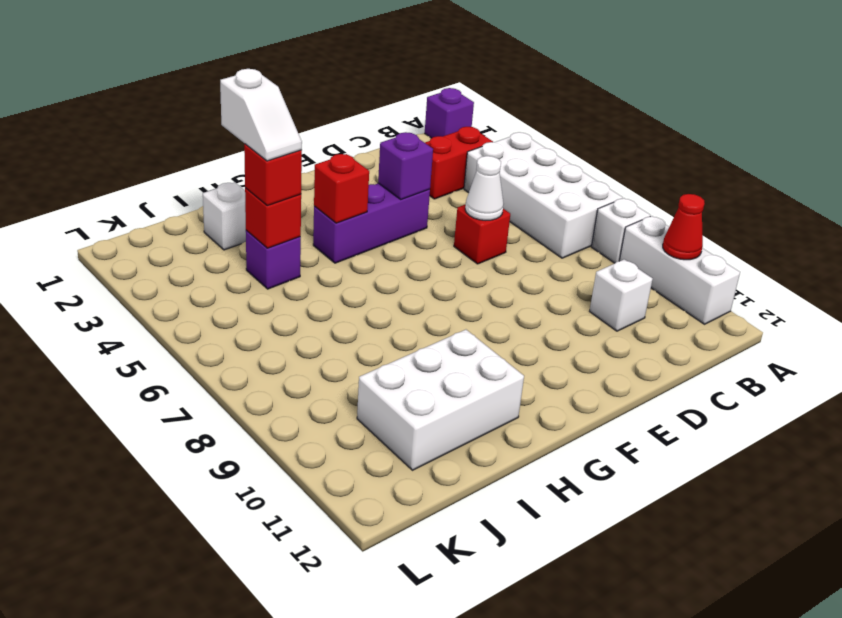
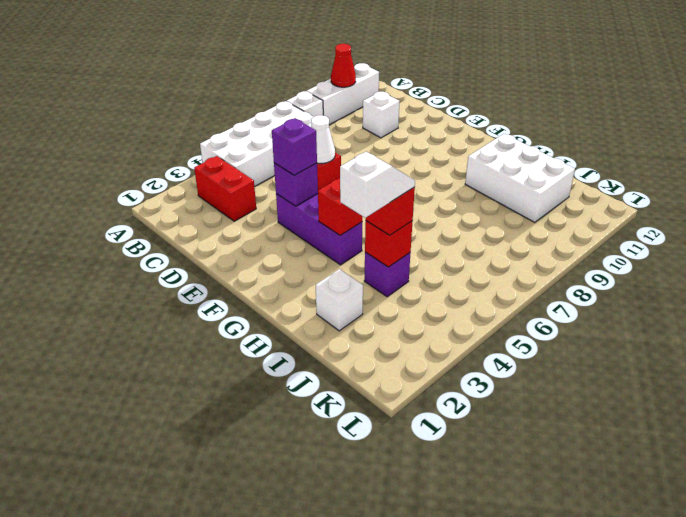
purple brick A1 level 1 -> purple brick E4 level 3

